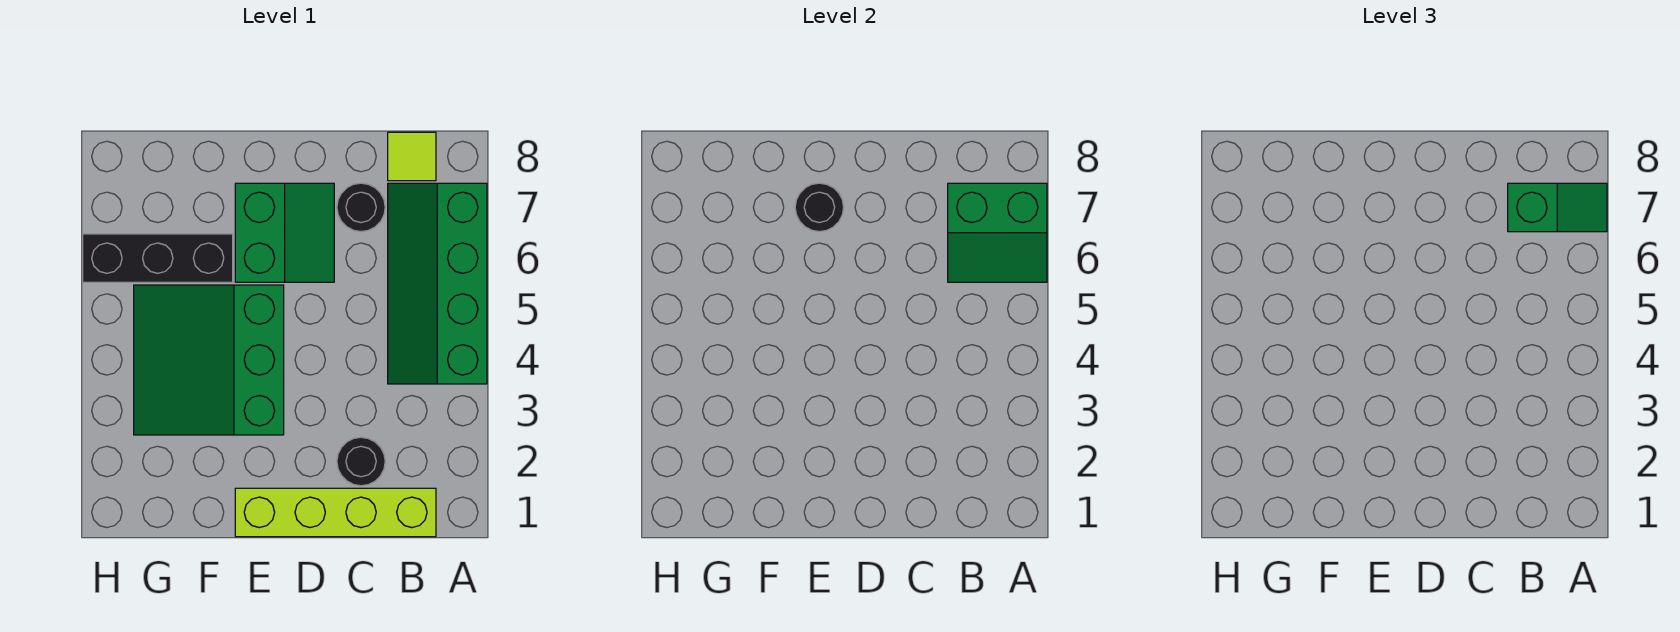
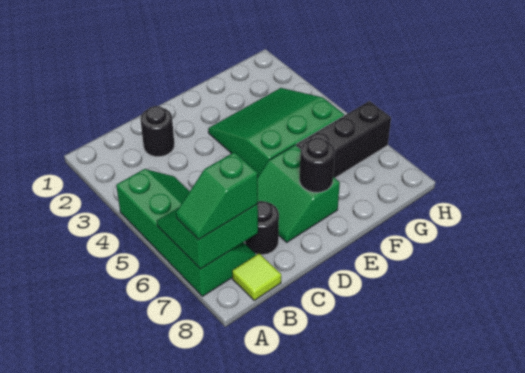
lime brick B1:E1 level 1 -> none
green slope E3:G5 level 1 top E -> green slope E3:G5 level 1 top 5

